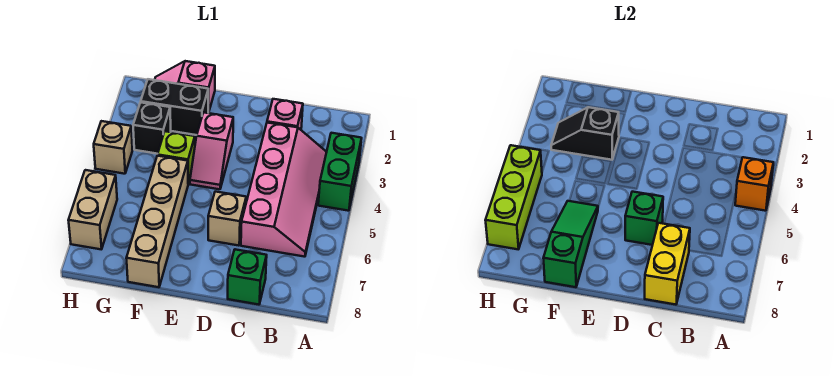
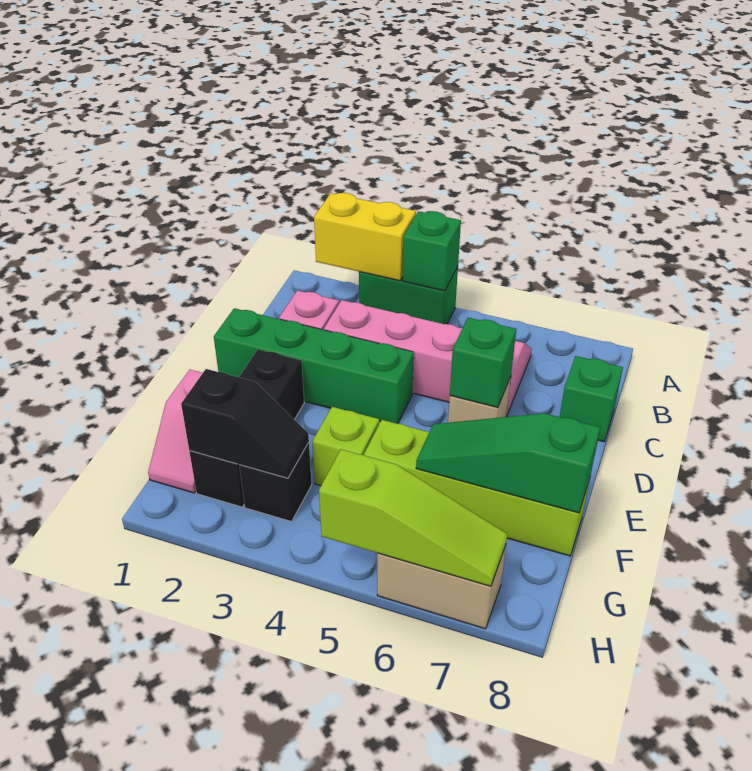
orange brick A4 level 2 -> green brick A4 level 2
yellow brick C7:C8 level 2 -> yellow brick A2:A3 level 2
none -> green brick D1:D4 level 1
pink slope E3:E4 level 1 top 3 -> none
black brick F2:G2 level 1 -> black brick E2:G2 level 1
black slope F3:G3 level 2 top F -> black slope G2:G3 level 2 top 2
tan brick F5:F8 level 1 -> lime brick F5:F8 level 1
tan brick H4 level 1 -> none
lime brick H5:H7 level 2 -> lime slope H5:H7 level 2 top 5

